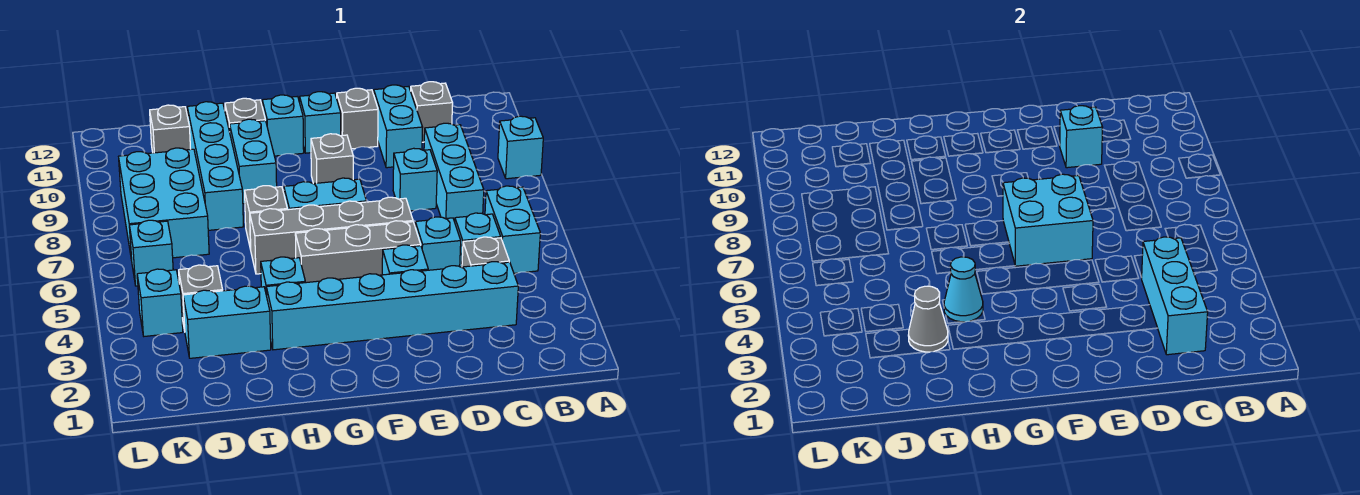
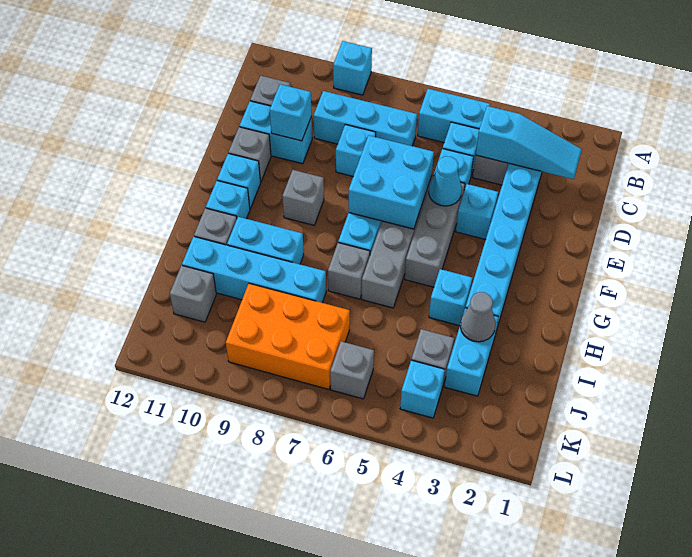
cyan brick C2:C4 level 2 -> cyan slope C2:C4 level 2 top 4
cyan cone H4 level 2 -> cyan cone E5 level 2
cyan brick J7:K9 level 1 -> orange brick J7:K9 level 1
cyan brick K6 level 1 -> grey brick K6 level 1

